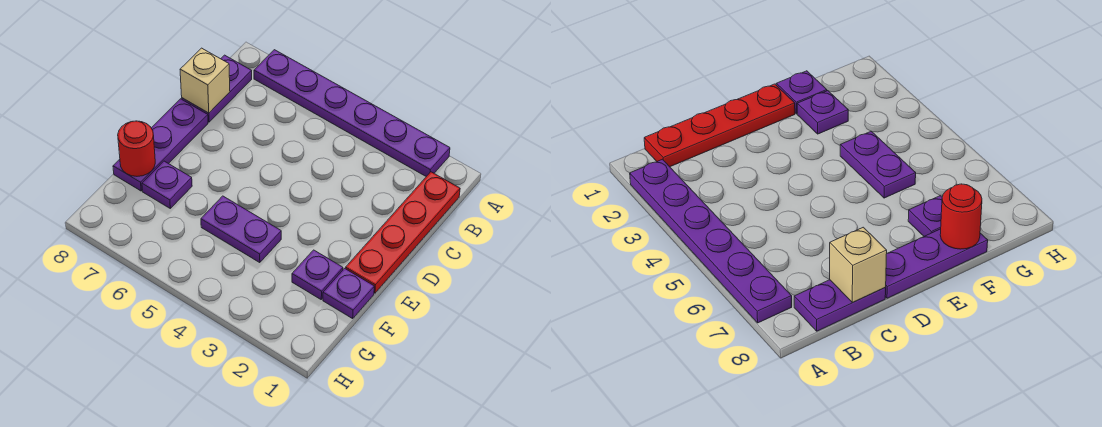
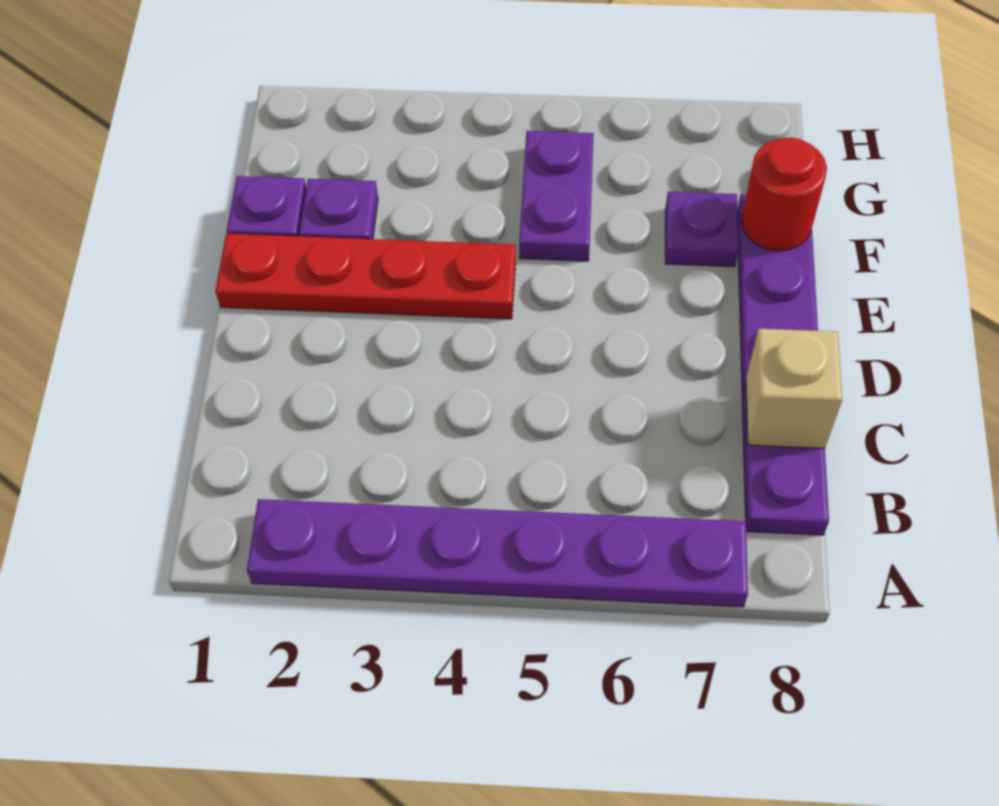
red plate B1:E1 level 1 -> red plate E1:E4 level 1
purple plate F4:F5 level 1 -> purple plate F5:G5 level 1

